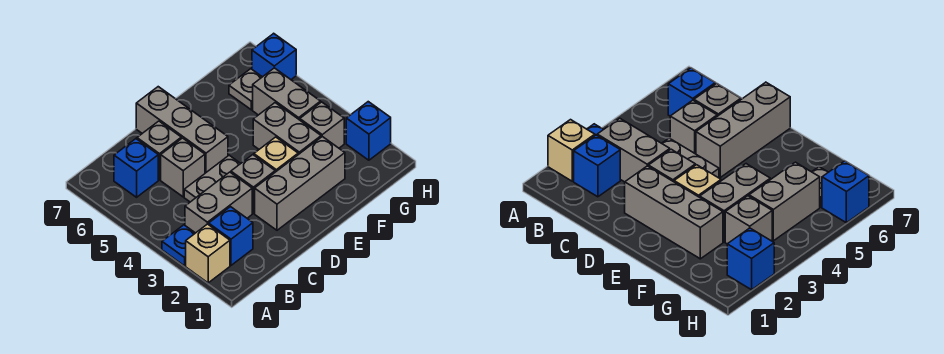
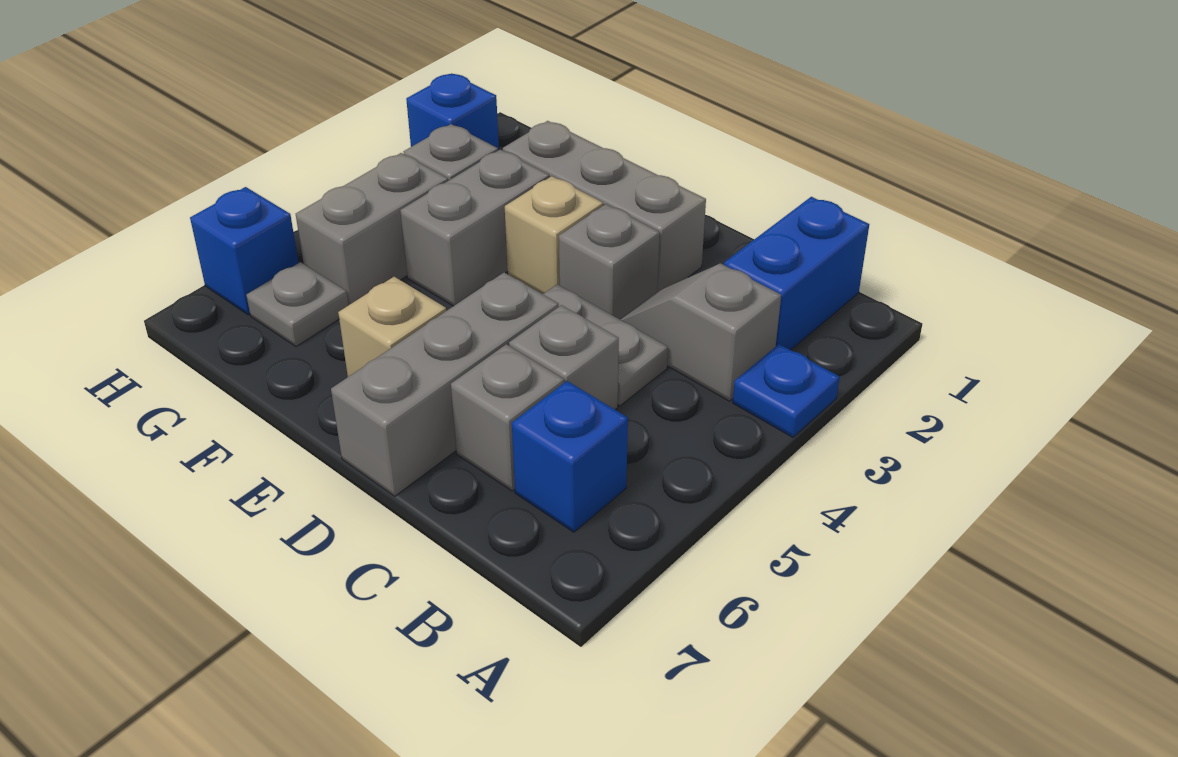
tan brick A2 level 1 -> tan brick E6 level 1
blue brick B2 level 1 -> blue brick B1:B2 level 1
grey brick B3:C3 level 1 -> grey slope B3:C3 level 1 top B

